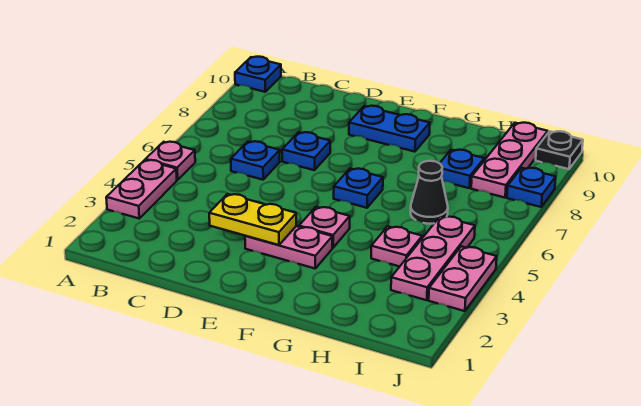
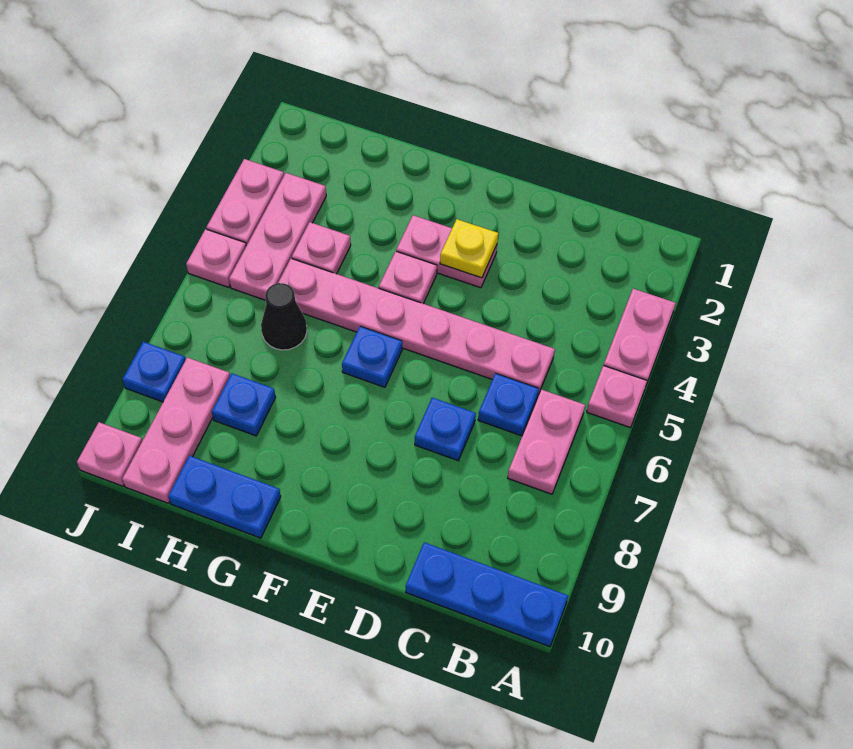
blue plate A10 level 1 -> blue plate A10:C10 level 1
none -> pink plate B6:B7 level 1
none -> pink plate C5:H5 level 1
yellow plate D3:E3 level 2 -> yellow plate E3 level 2
blue plate E9:F9 level 1 -> blue plate G10:H10 level 1
none -> pink plate J5 level 1
black plate J10 level 1 -> pink plate J10 level 1

